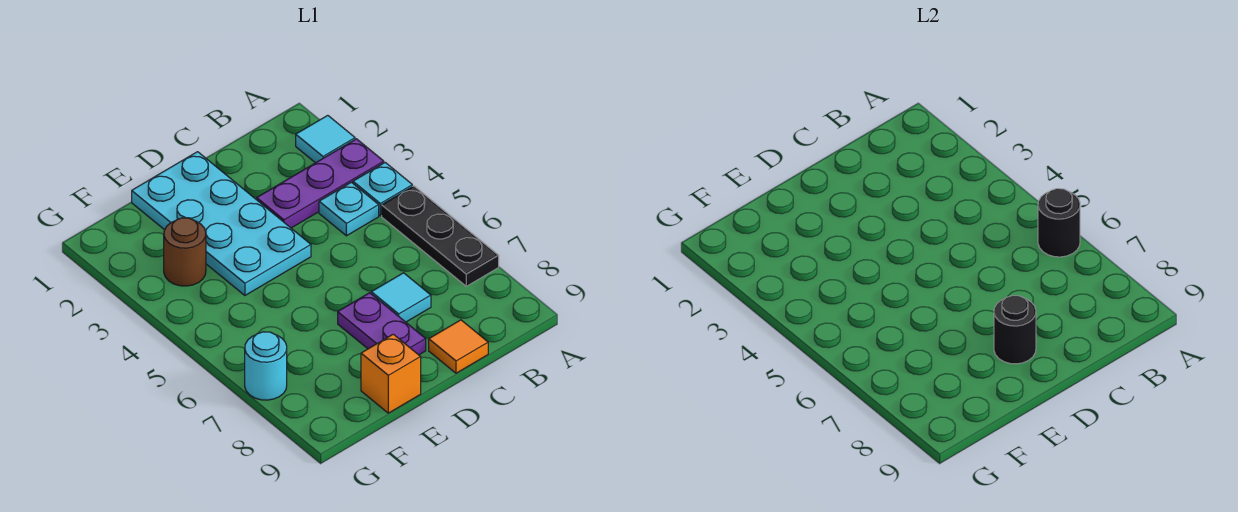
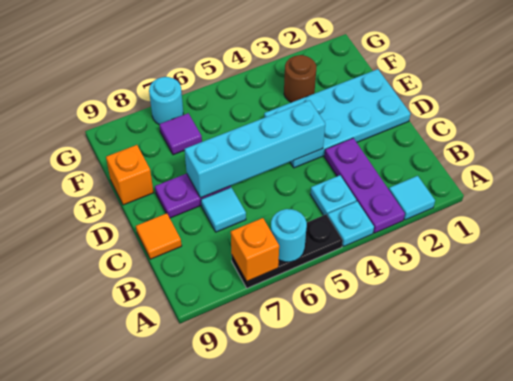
black round brick A6 level 2 -> cyan round brick A6 level 2
none -> orange brick A7 level 2
none -> cyan brick D4:D7 level 2
black round brick D8 level 2 -> none
none -> purple tile F7 level 1

